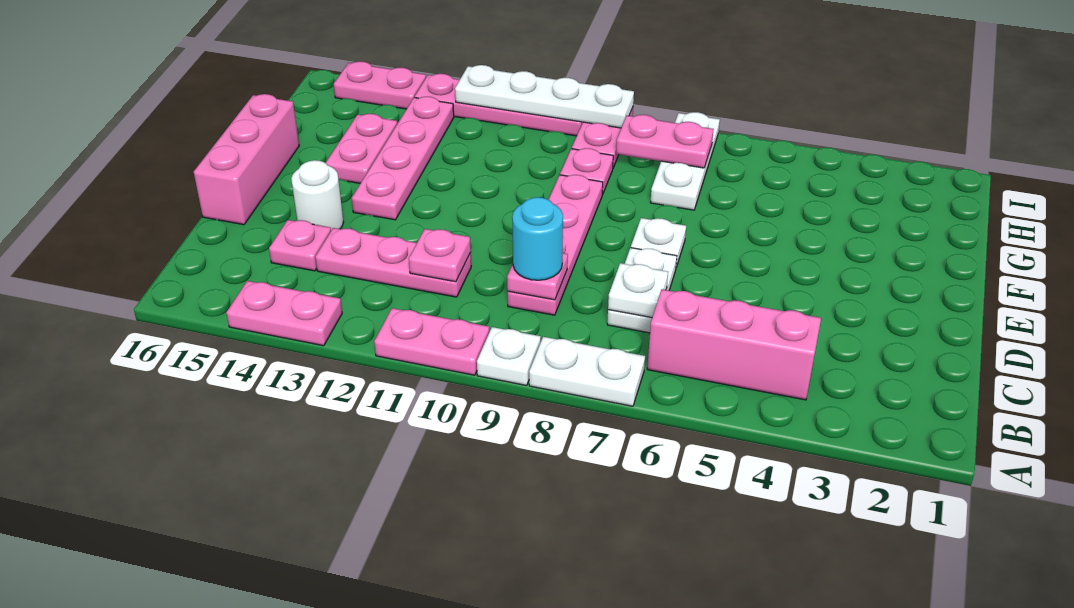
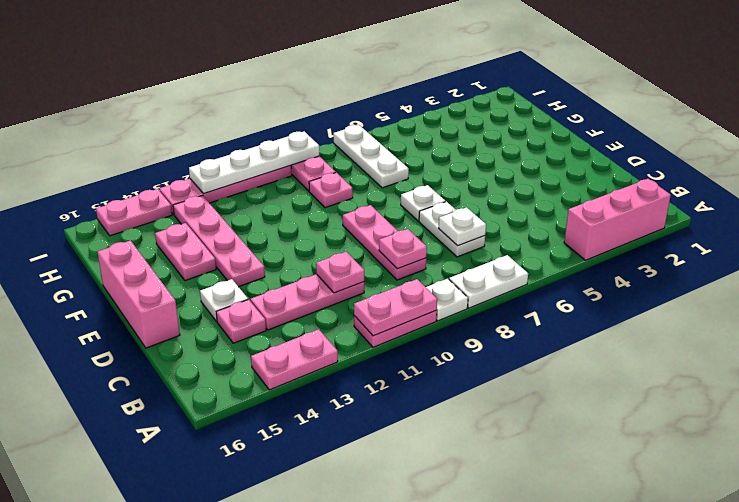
pink brick B4:B6 level 1 -> pink brick A2:A4 level 1
pink plate C9:F9 level 1 -> pink plate C9:E9 level 1
cyan round brick C9 level 3 -> none
white round brick D14 level 1 -> white plate D14 level 1
pink plate H7:H8 level 2 -> pink plate A10:A11 level 2

